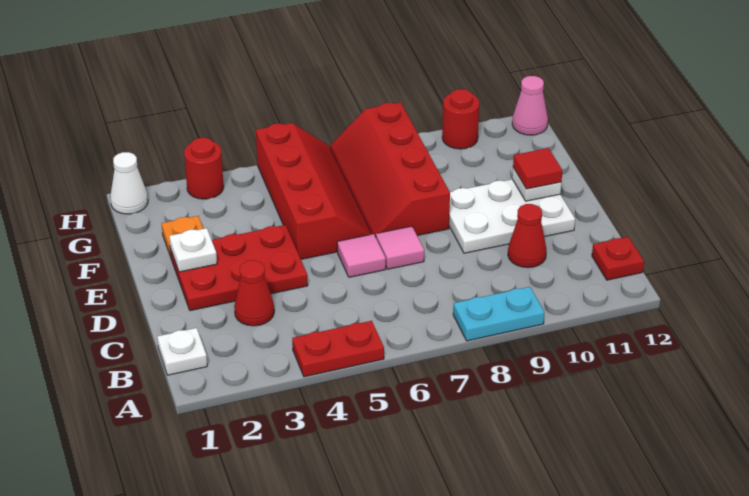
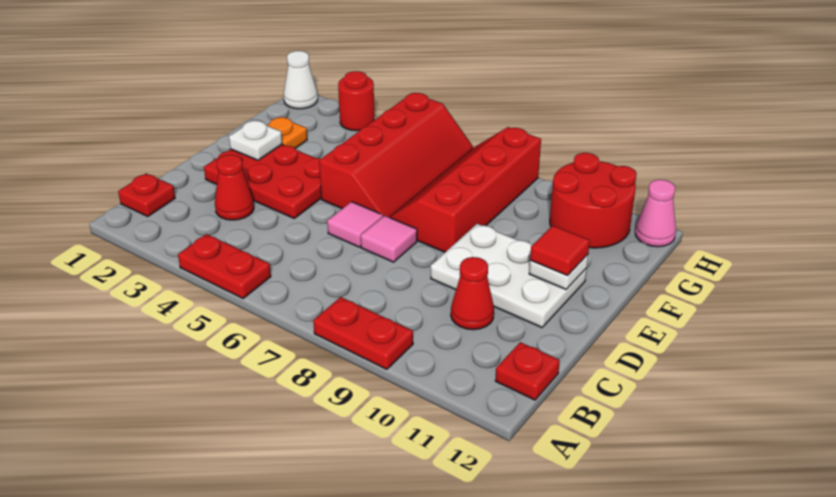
cyan plate A8:A9 level 1 -> red plate A8:A9 level 1
white plate B1 level 1 -> red plate B1 level 1
red round brick H10 level 1 -> red round brick G10:H11 level 1

